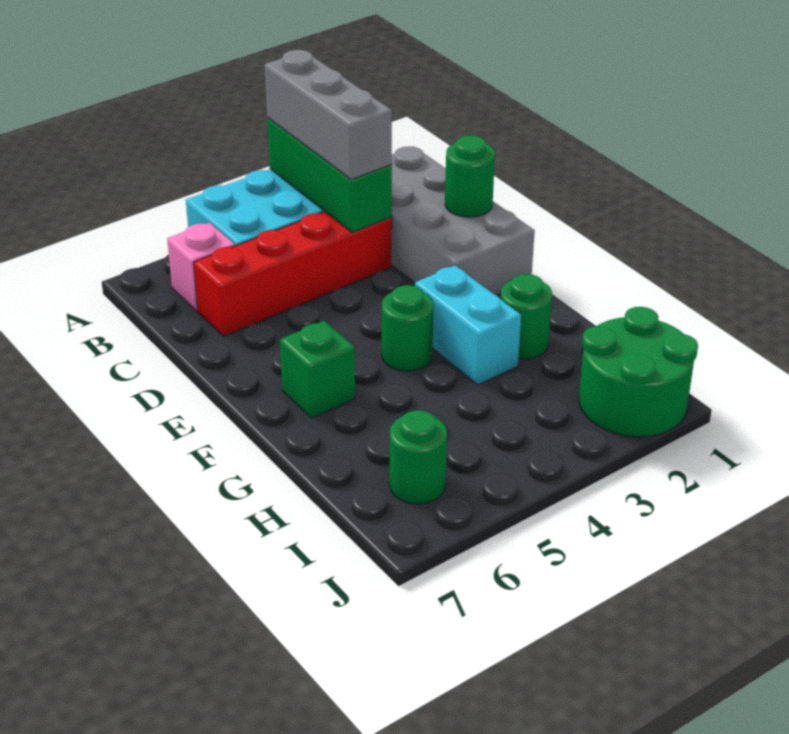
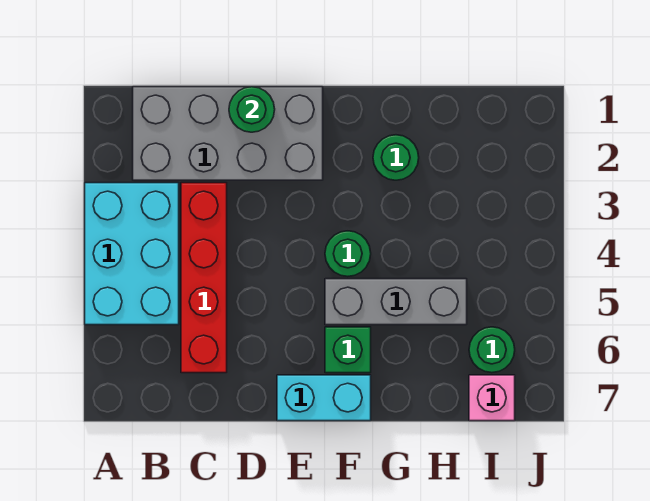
green brick A3:C3 level 2 -> none
grey brick A3:C3 level 3 -> grey brick F5:H5 level 1
pink brick B6 level 1 -> pink brick I7 level 1
cyan brick F3:G3 level 1 -> cyan brick E7:F7 level 1
green round brick I1:J2 level 1 -> none

